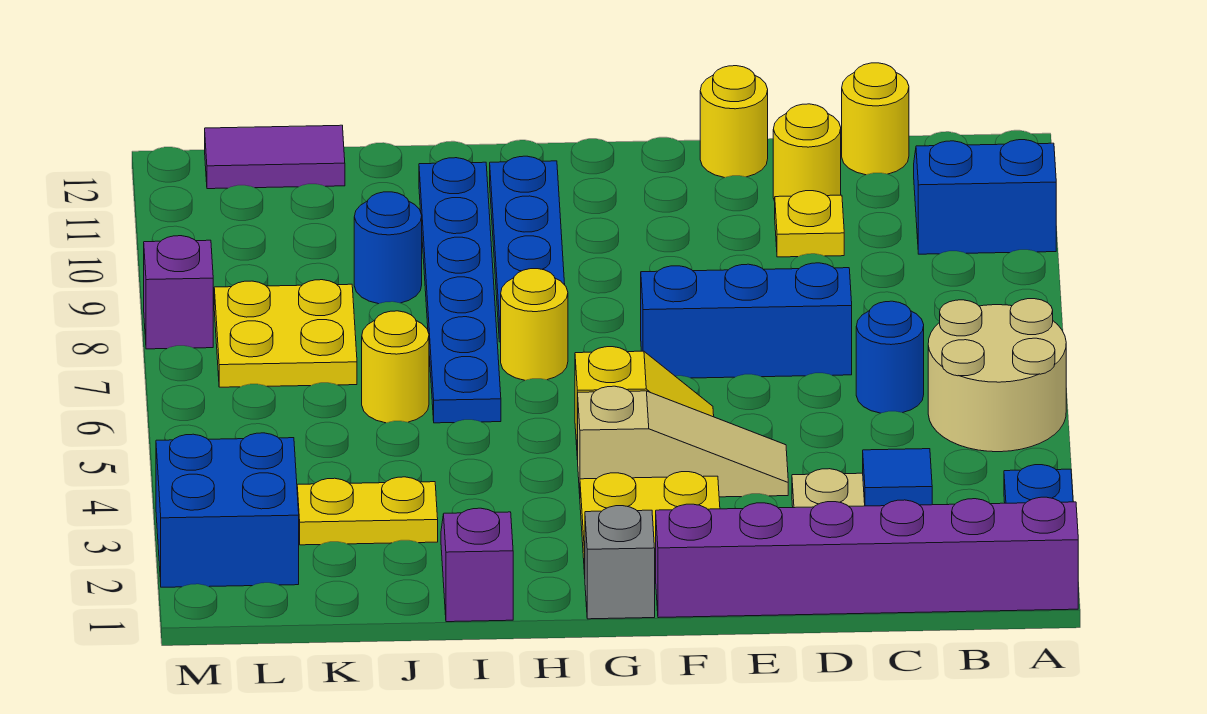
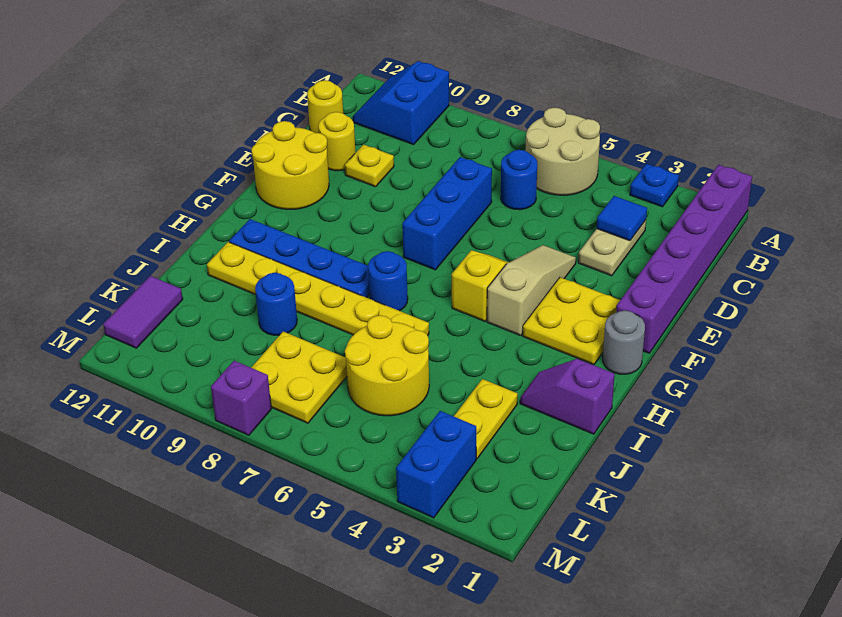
yellow round brick E12 level 1 -> yellow round brick E11:F12 level 1
grey brick G1 level 1 -> grey round brick G1 level 1
yellow round brick H7 level 1 -> blue round brick H7 level 1
blue plate I6:I11 level 1 -> yellow plate I6:I11 level 1
yellow round brick J6 level 1 -> yellow round brick J5:K6 level 1
blue brick L2:M3 level 1 -> blue brick L3:M3 level 1

